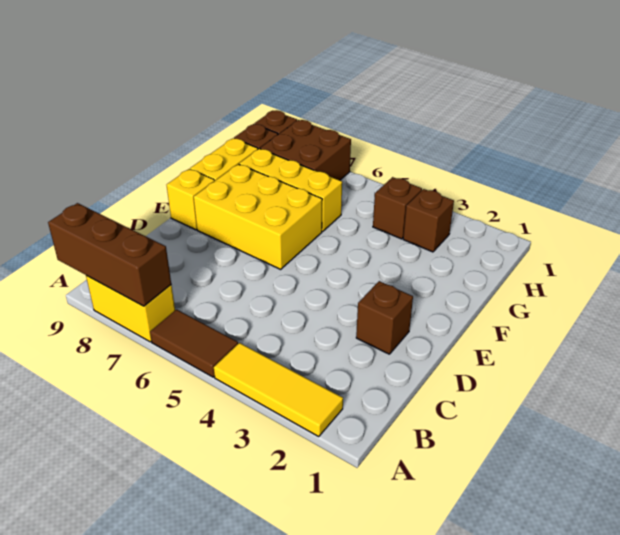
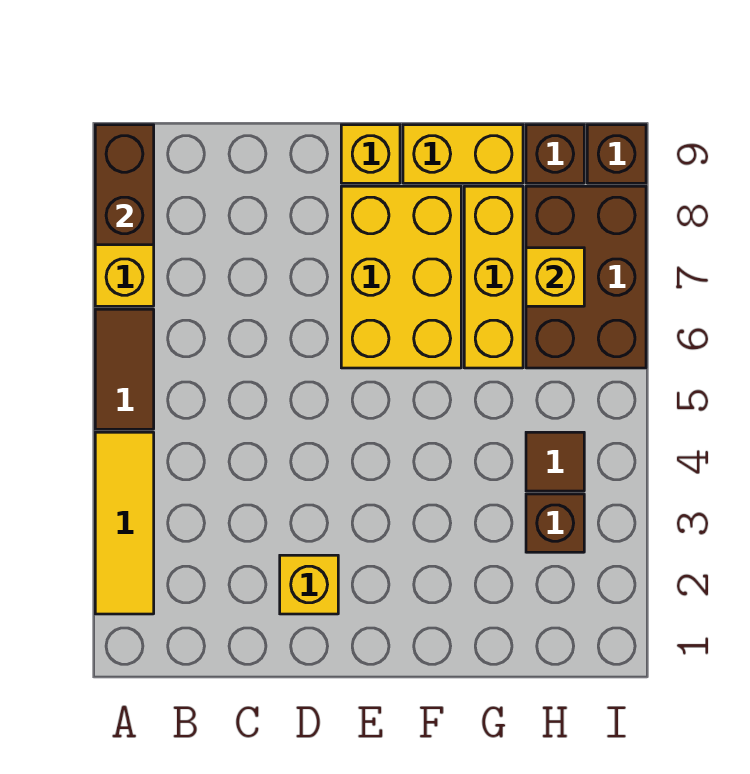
brown brick A7:A9 level 2 -> brown brick A8:A9 level 2
brown brick D2 level 1 -> yellow brick D2 level 1
brown brick H4 level 1 -> brown tile H4 level 1
brown brick H7:I8 level 1 -> brown brick H6:I8 level 1
none -> yellow brick H7 level 2

